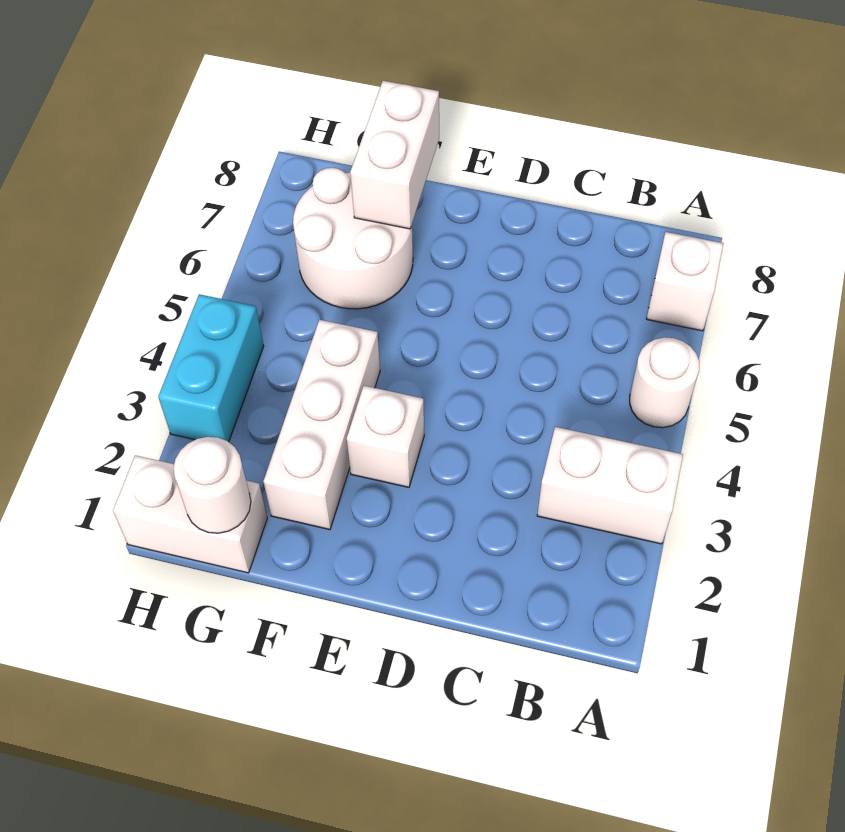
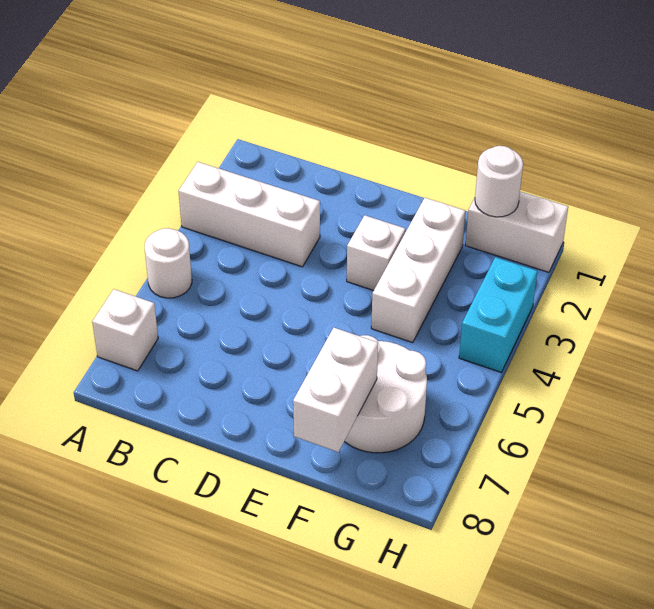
white brick A3:B3 level 1 -> white brick A3:C3 level 1

